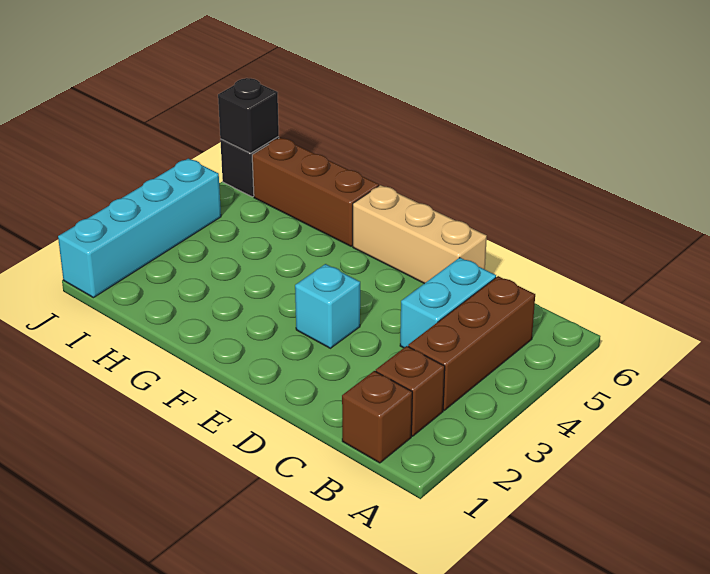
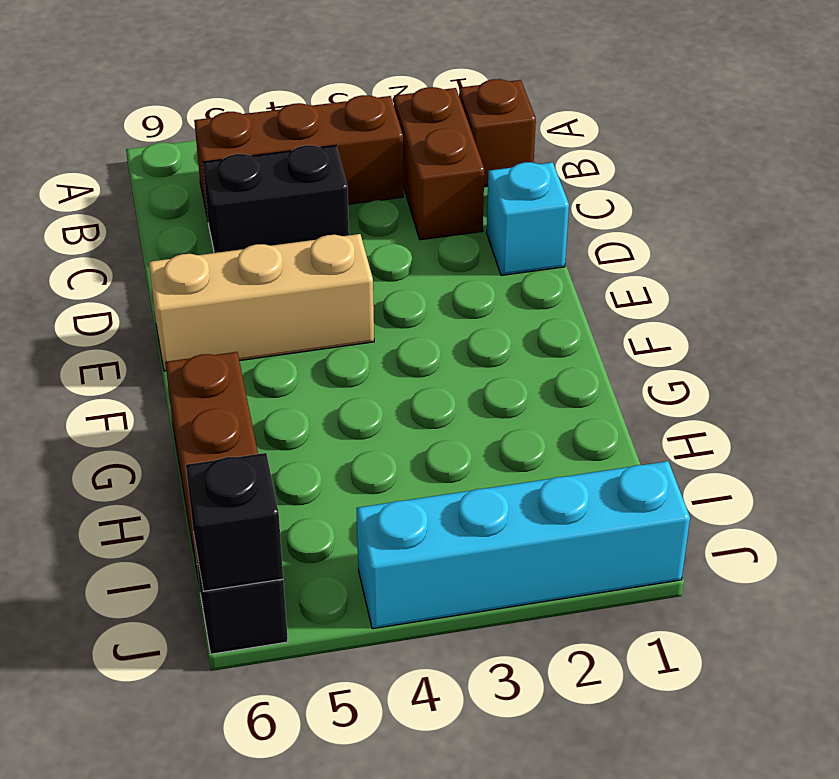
brown brick B2 level 1 -> brown brick B2:C2 level 1
cyan brick C4:C5 level 1 -> black brick C4:C5 level 1
tan brick D6:F6 level 1 -> tan brick E4:E6 level 1
cyan brick E3 level 1 -> cyan brick D1 level 1

